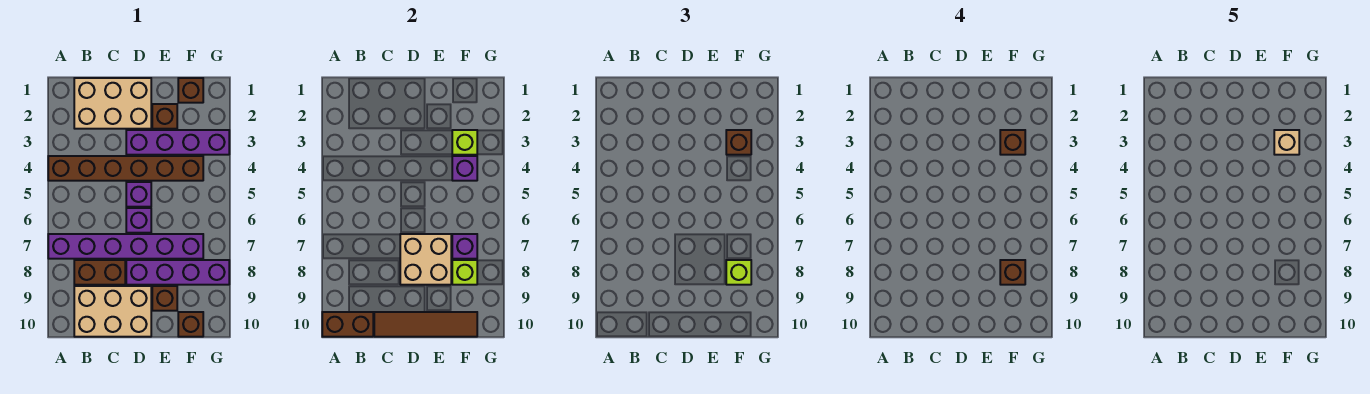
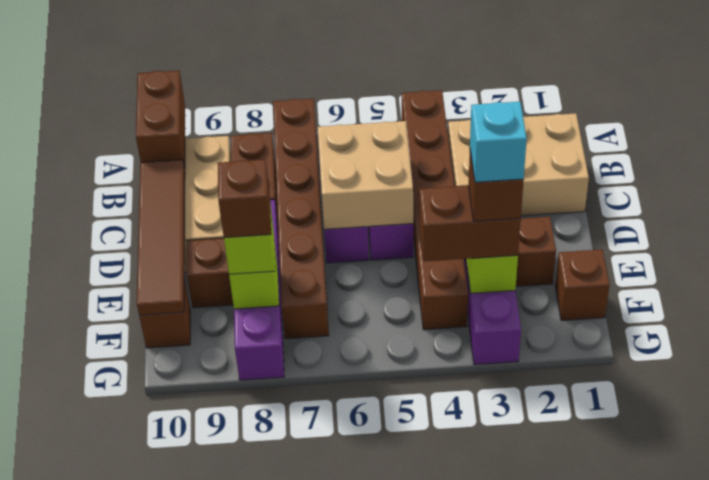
purple brick A7:F7 level 1 -> brown brick A7:F7 level 1
tan brick B1:D2 level 1 -> tan brick B1:C3 level 1
tan brick D7:E8 level 2 -> tan brick C5:D6 level 2
brown brick F3 level 3 -> brown brick F3:F4 level 3
tan brick F3 level 5 -> cyan brick F3 level 5
purple brick F4 level 2 -> none
purple brick F7 level 2 -> none

